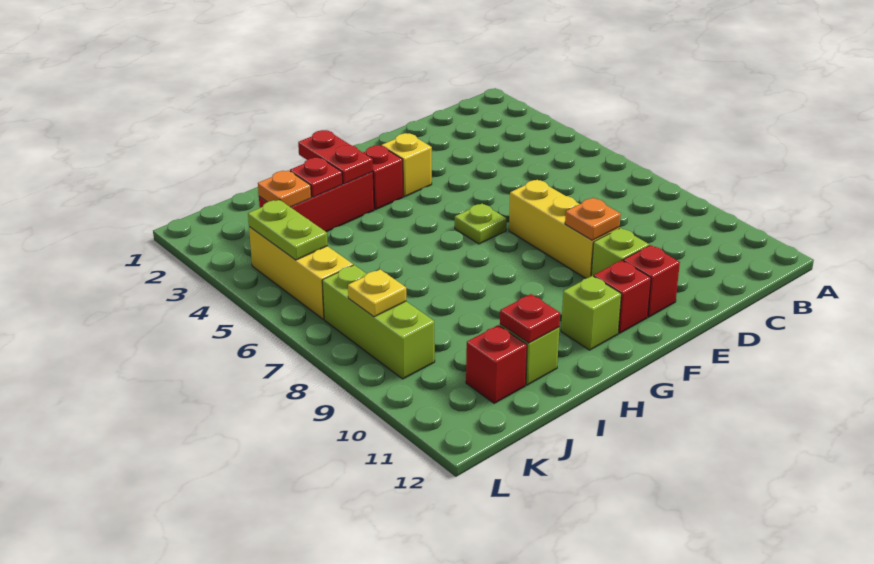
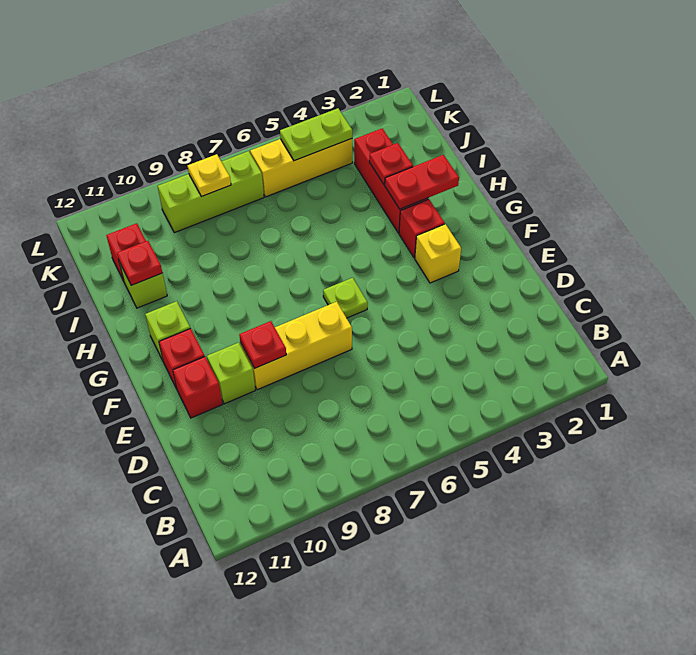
orange plate E9 level 2 -> red plate E9 level 2
orange plate J3 level 2 -> none

